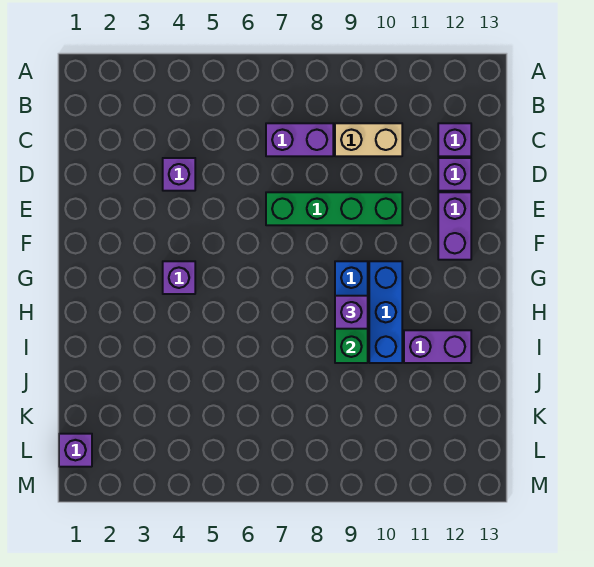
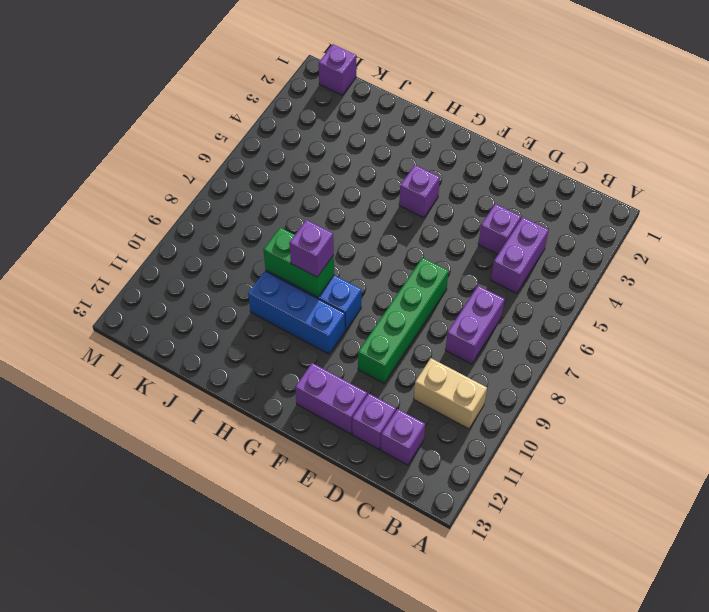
tan brick C9:C10 level 1 -> tan brick B10:C10 level 1
purple brick I11:I12 level 1 -> purple brick C4:C5 level 1

